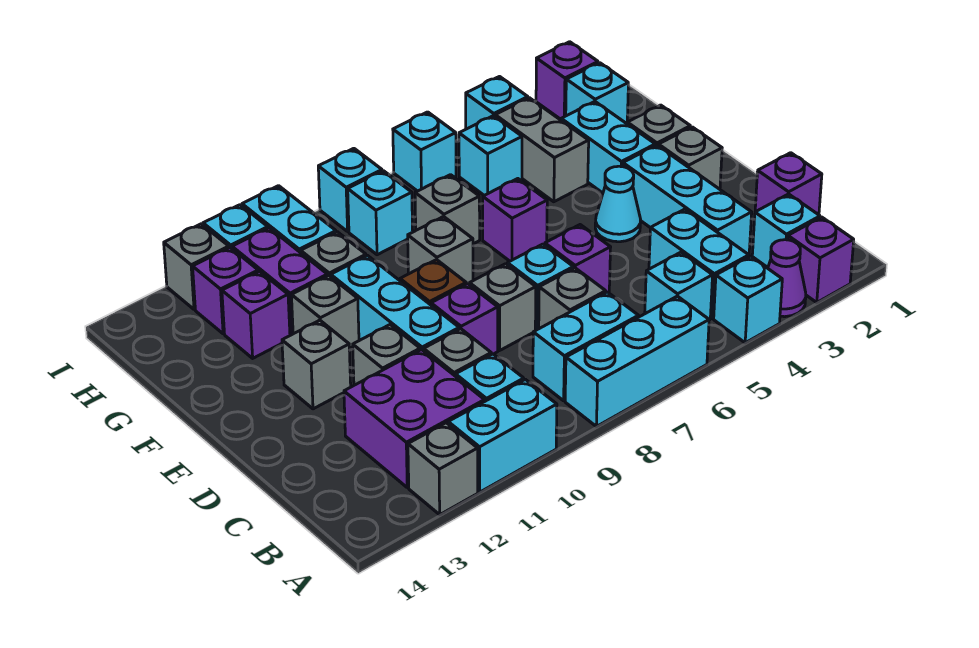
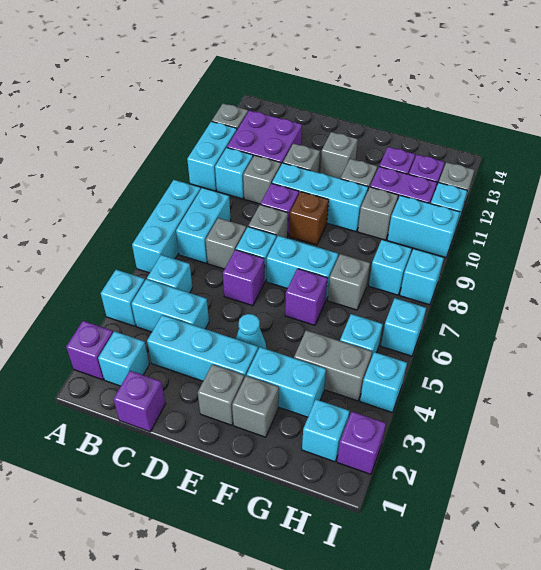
purple cone A3 level 1 -> none
none -> cyan brick E7:F7 level 1
grey brick F8 level 1 -> none

